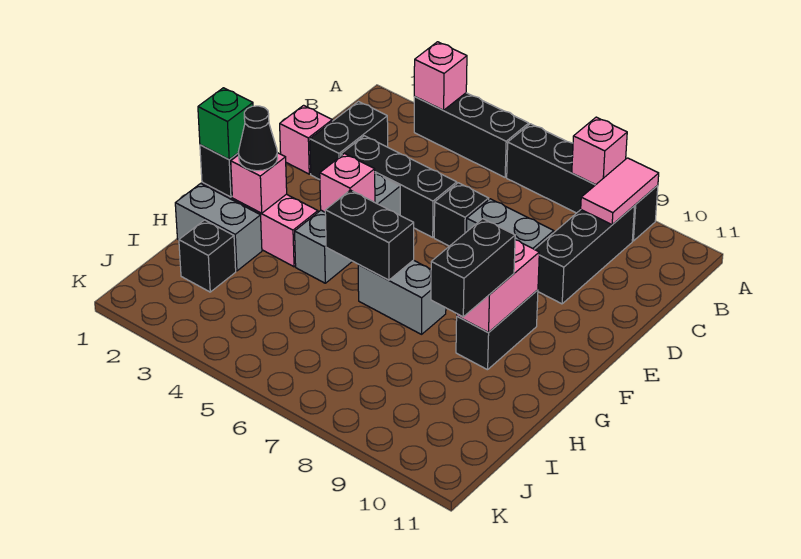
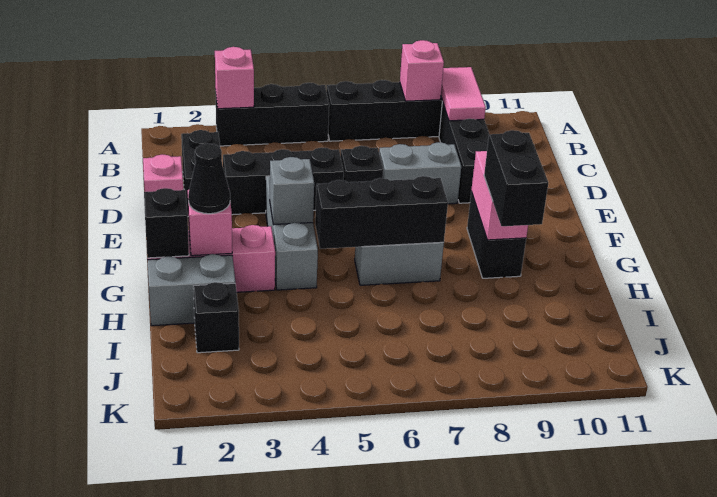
pink brick F4 level 2 -> grey brick F4 level 2
green brick G1 level 3 -> none
black brick G5:G6 level 2 -> black brick G5:G7 level 2

